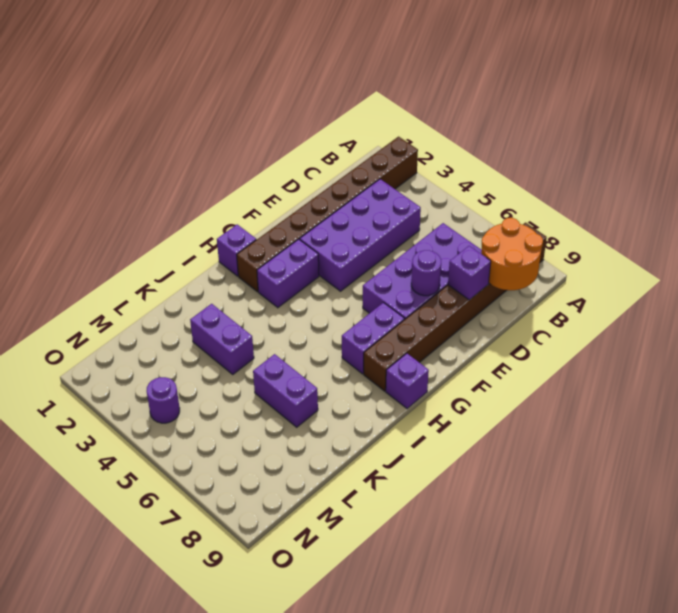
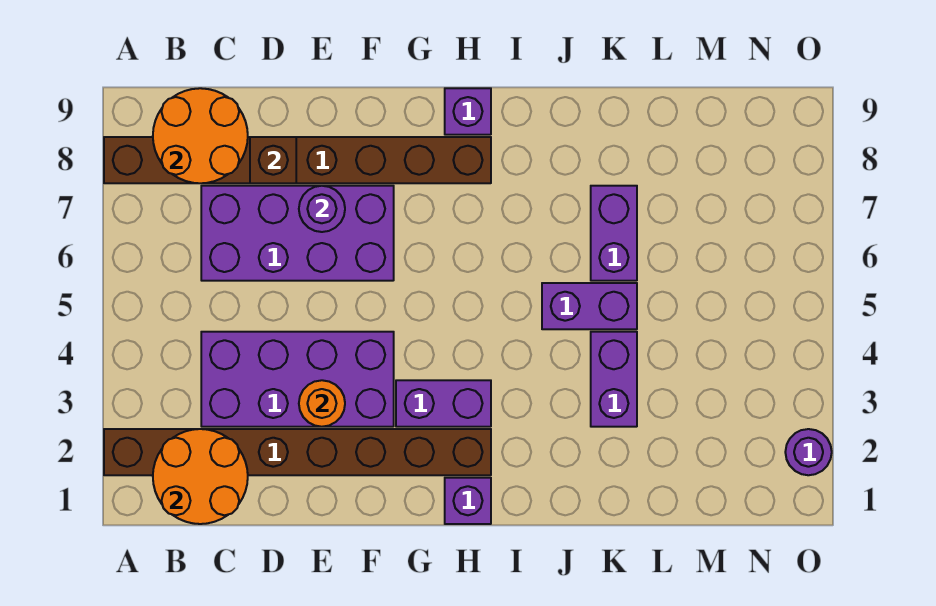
none -> orange round brick B1:C2 level 2
purple brick D8 level 2 -> brown brick D8 level 2
none -> orange round brick E3 level 2
purple brick G7:H7 level 1 -> purple brick J5:K5 level 1
purple round brick N4 level 1 -> purple round brick O2 level 1

